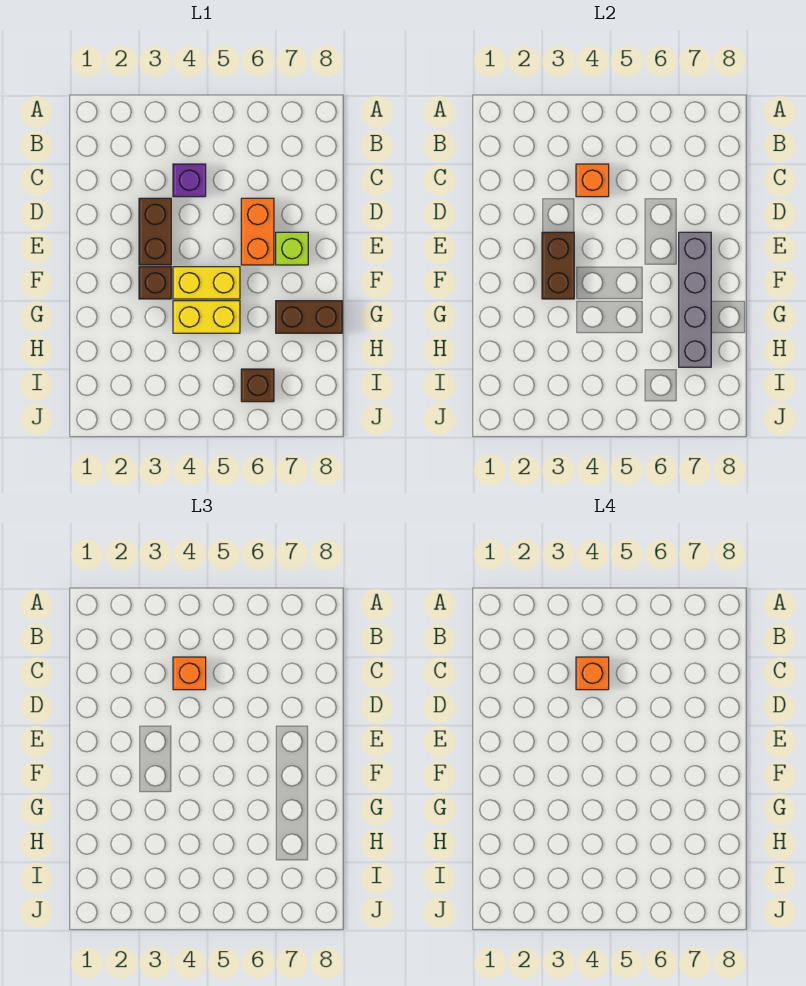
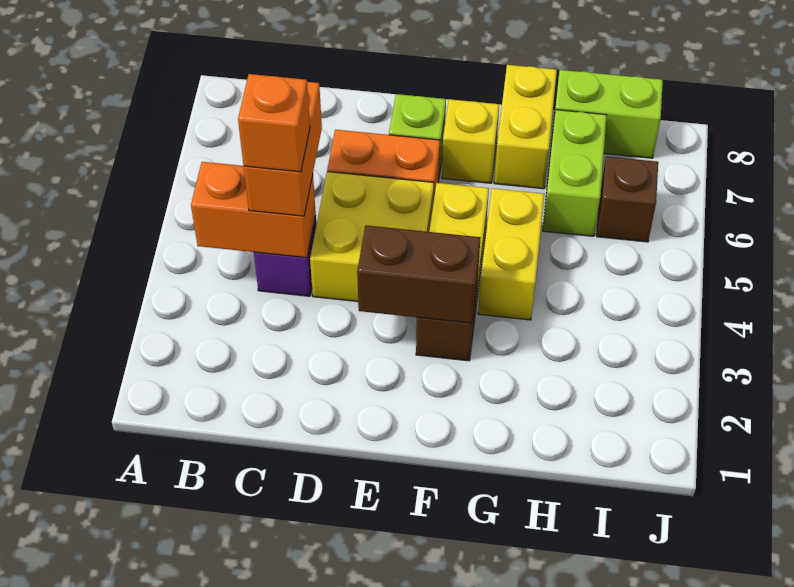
orange brick C4 level 2 -> orange brick B4:C4 level 2
orange brick C4 level 3 -> orange brick C4:C5 level 3
brown brick D3:E3 level 1 -> none
none -> yellow brick D4:E5 level 1
grey brick E7:H7 level 2 -> none
none -> yellow brick F7 level 1
brown brick G7:G8 level 1 -> yellow brick G7:G8 level 1
none -> lime brick H6:H7 level 1
none -> lime brick H8:I8 level 1

